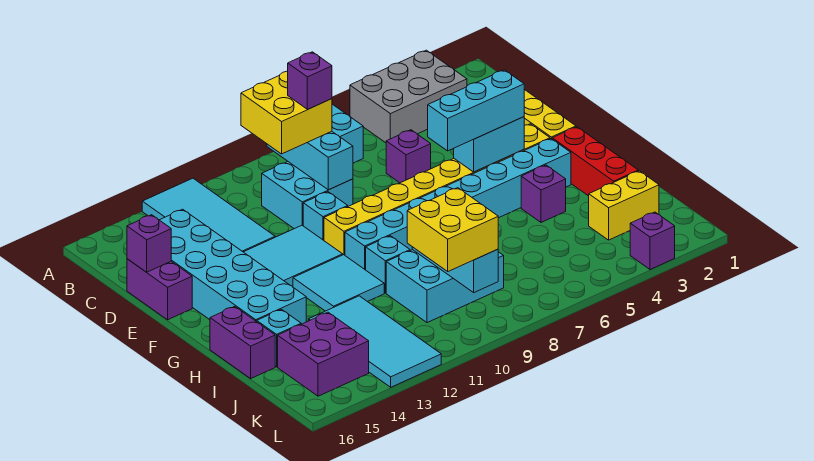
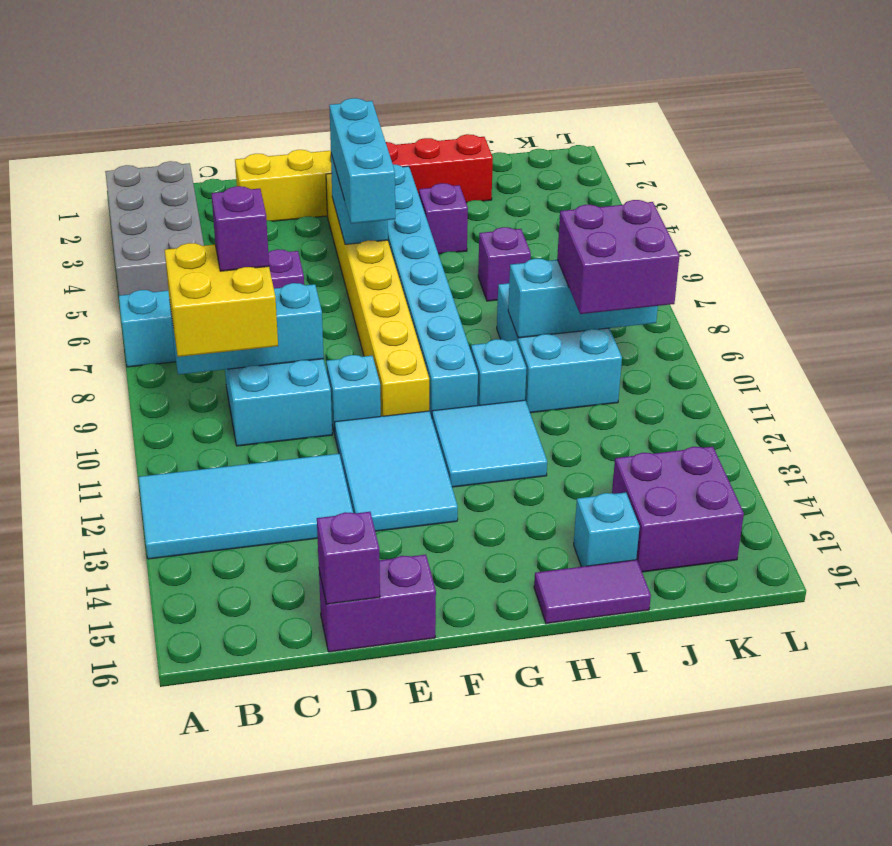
grey brick A3:B5 level 1 -> grey brick A2:B5 level 1
cyan brick C14:H15 level 1 -> none
purple brick H16:I16 level 1 -> purple tile H16:I16 level 1
cyan tile I12:L13 level 1 -> none
yellow brick J2:J3 level 1 -> none
yellow brick J9:K10 level 3 -> purple brick J9:K10 level 3
purple brick L3 level 1 -> purple brick I6 level 1

